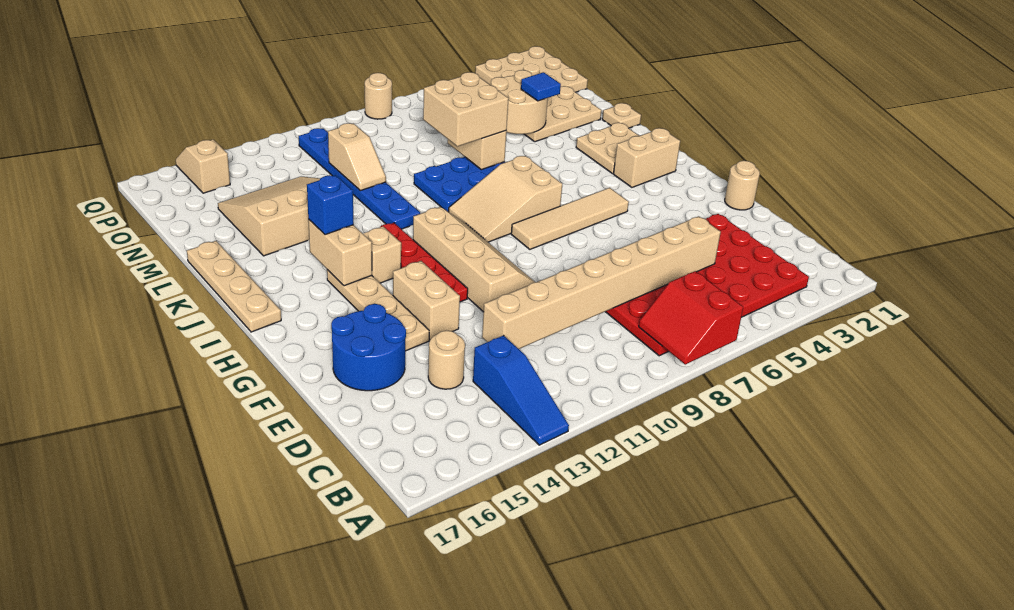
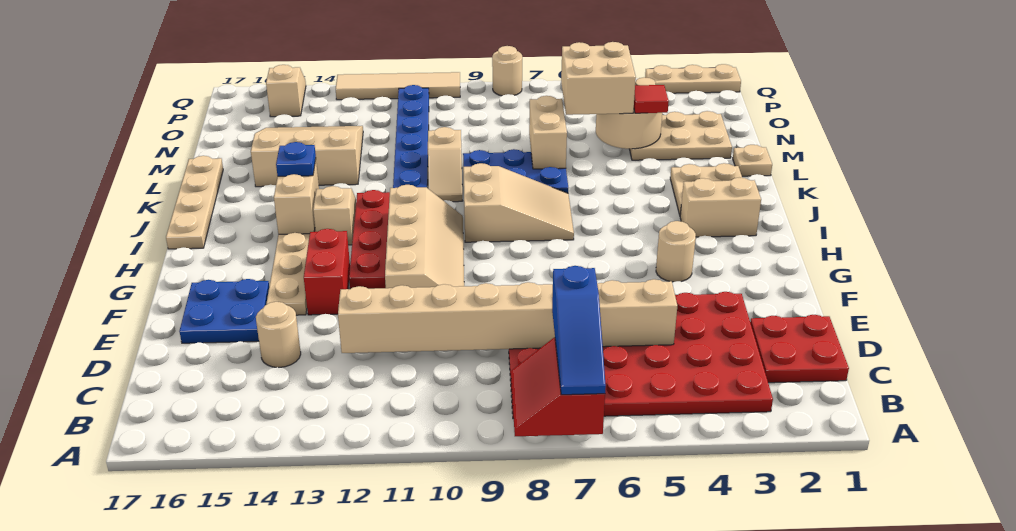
blue slope A13:C13 level 1 top C -> blue slope A7:C7 level 3 top C
none -> red plate C1:D2 level 1
blue round brick E15:F16 level 1 -> blue plate E15:F16 level 1
tan round brick F1 level 1 -> tan round brick G4 level 1
tan brick F13:G13 level 1 -> red brick F13:G13 level 1
tan tile H5:H8 level 1 -> tan tile Q10:Q13 level 1
tan slope I7:J9 level 1 top 7 -> tan slope I7:J9 level 1 top 9
blue brick J14 level 3 -> blue plate J14 level 3
tan brick L7:M8 level 3 -> tan brick M5:N6 level 3
blue tile M4 level 3 -> red tile M4 level 3
tan slope M11:N11 level 2 top N -> tan slope K10:L10 level 1 top L
tan plate O1:Q3 level 1 -> tan plate Q1:Q3 level 1

